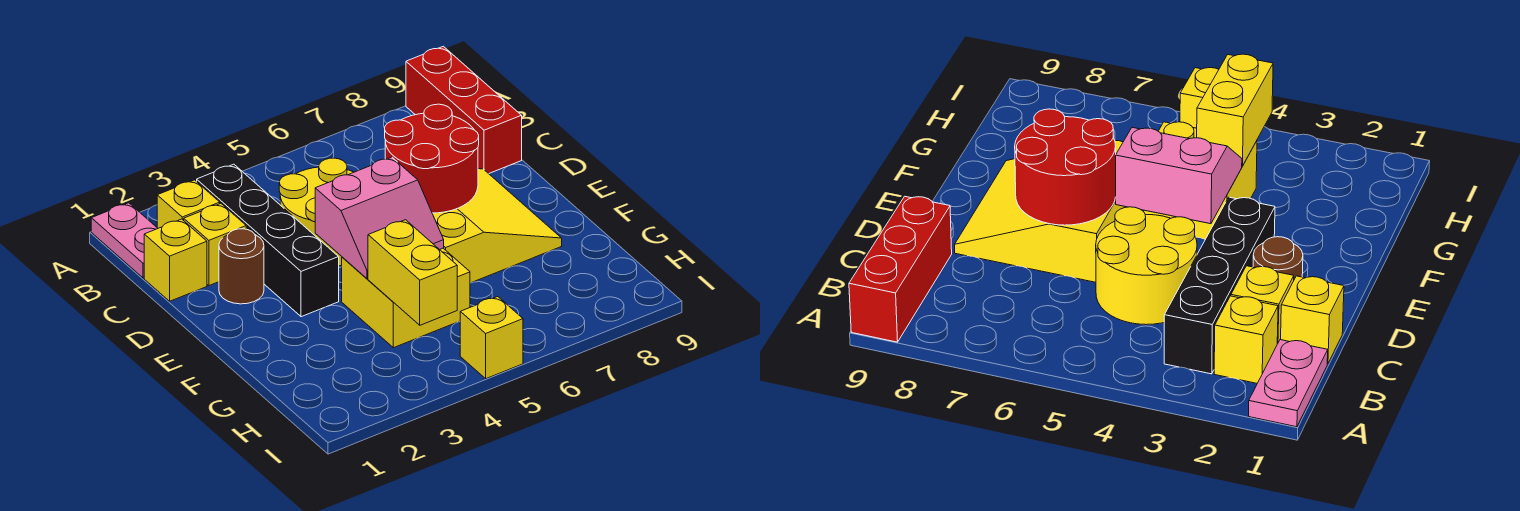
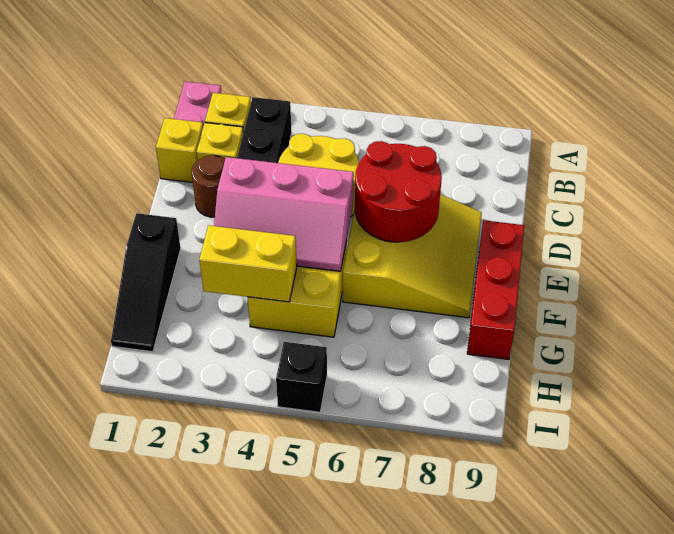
red brick A9:C9 level 1 -> red brick E9:G9 level 1
pink slope E4:F5 level 2 top E -> pink slope E3:F5 level 2 top E
none -> black slope F1:H1 level 1 top F
yellow brick G4:H4 level 2 -> yellow brick G3:G4 level 2
yellow brick I5 level 1 -> black brick I5 level 1

